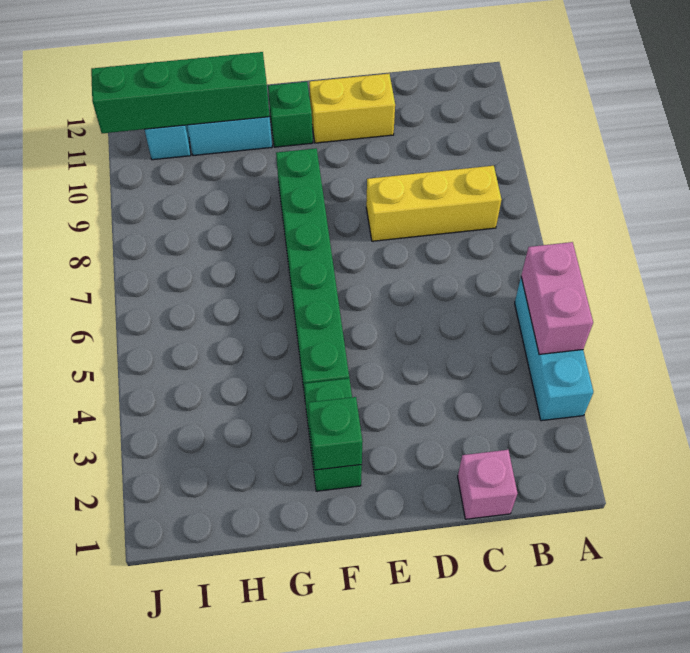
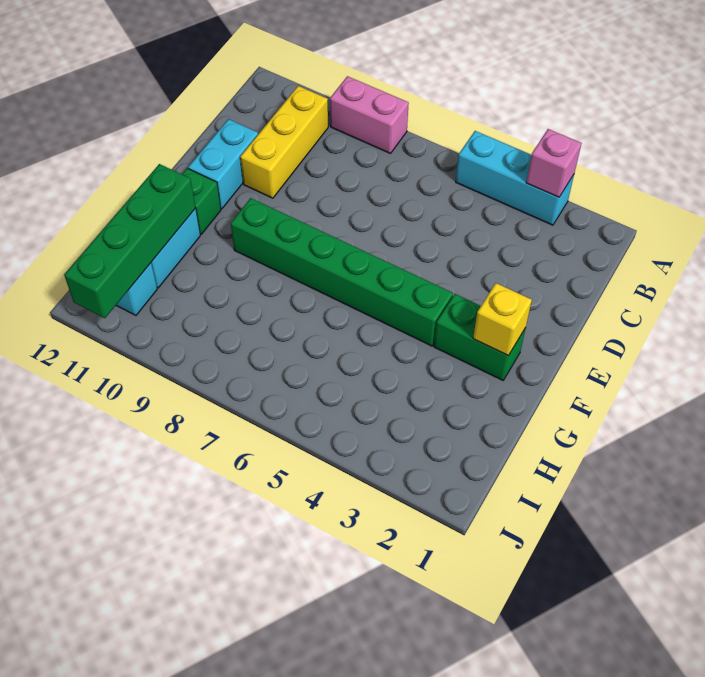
pink brick A4:A5 level 2 -> pink brick A8:A9 level 1
yellow brick B8:D8 level 1 -> yellow brick B10:D10 level 1
pink brick C1 level 1 -> pink brick A3 level 2
yellow brick D11:E11 level 1 -> cyan brick D11:E11 level 1
green brick F2 level 2 -> yellow brick F2 level 2

